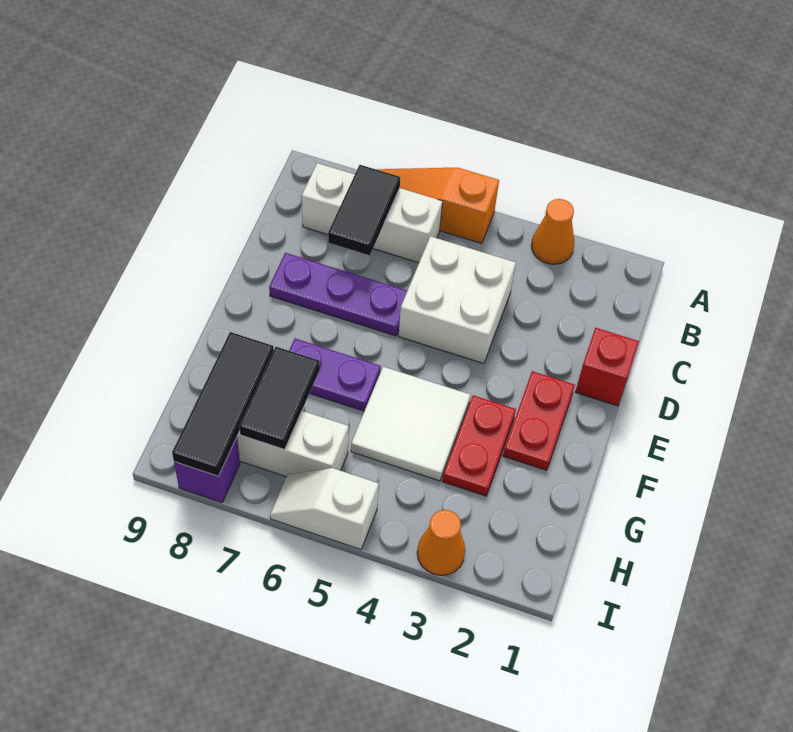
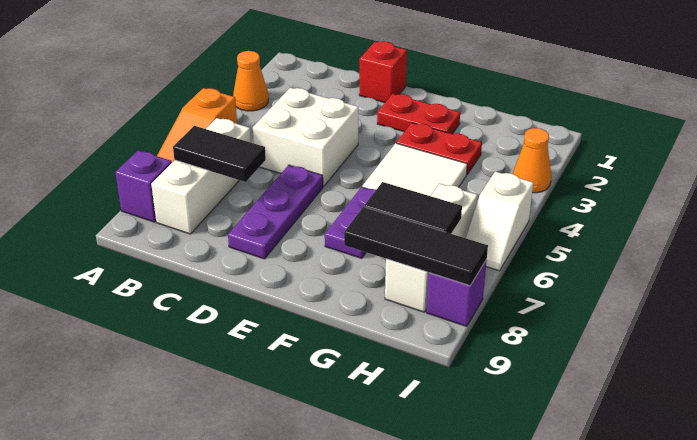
none -> purple brick A8 level 1

